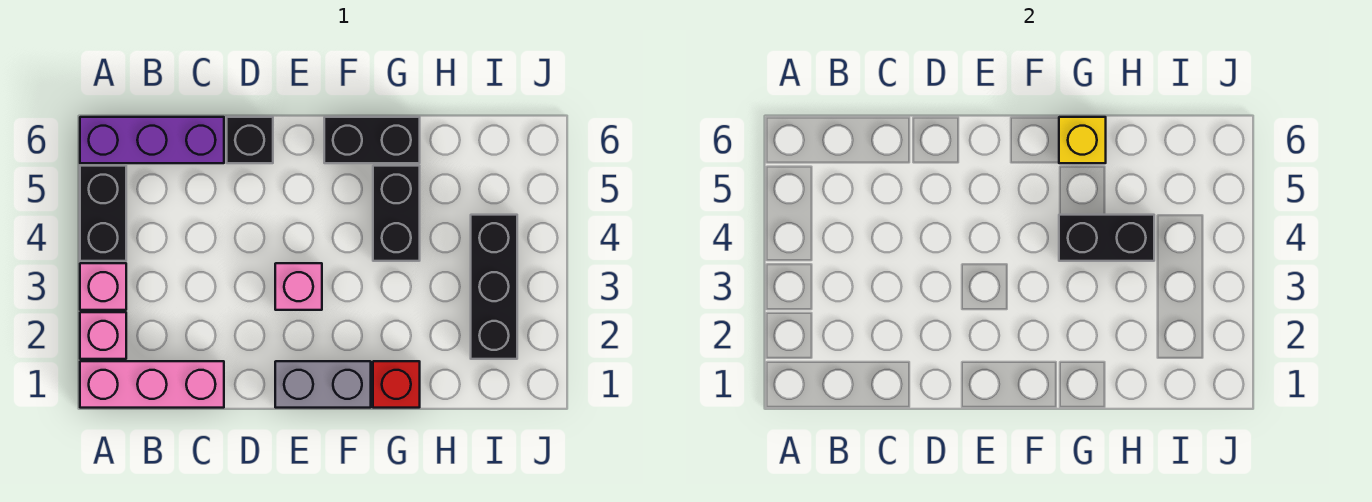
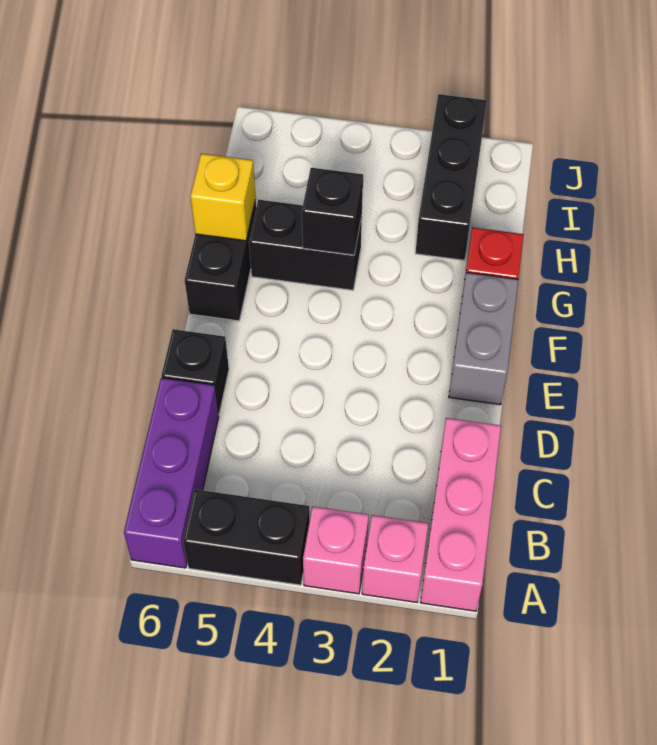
pink brick E3 level 1 -> none
black brick G4:H4 level 2 -> black brick G4 level 2
black brick I2:I4 level 1 -> black brick H2:J2 level 1

